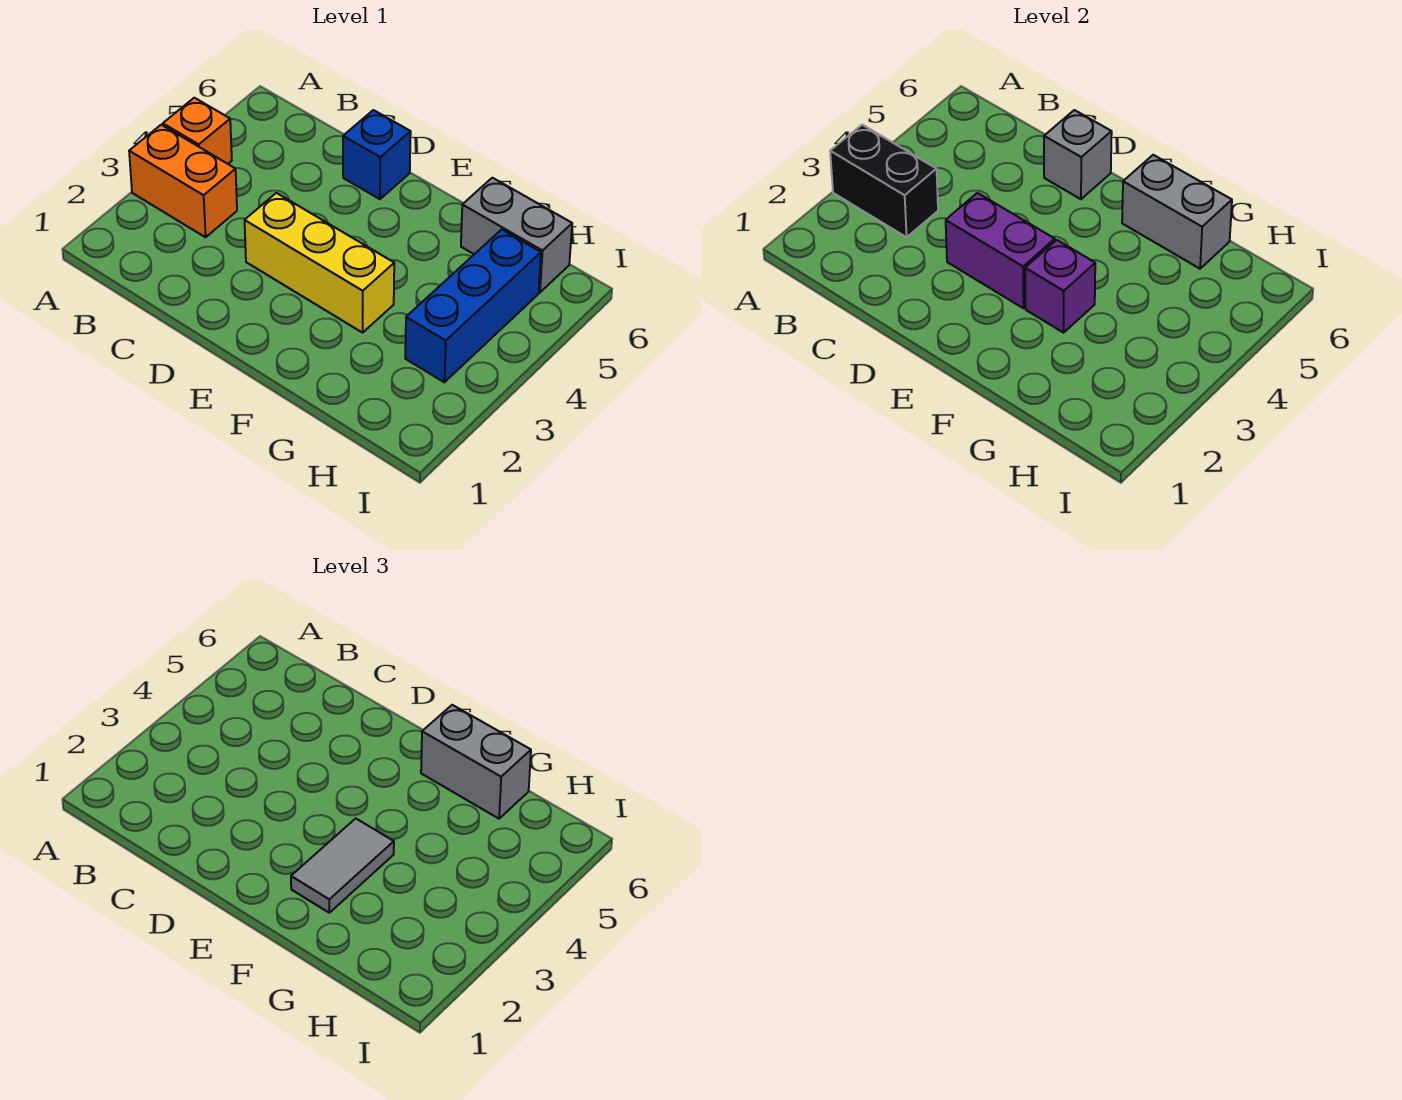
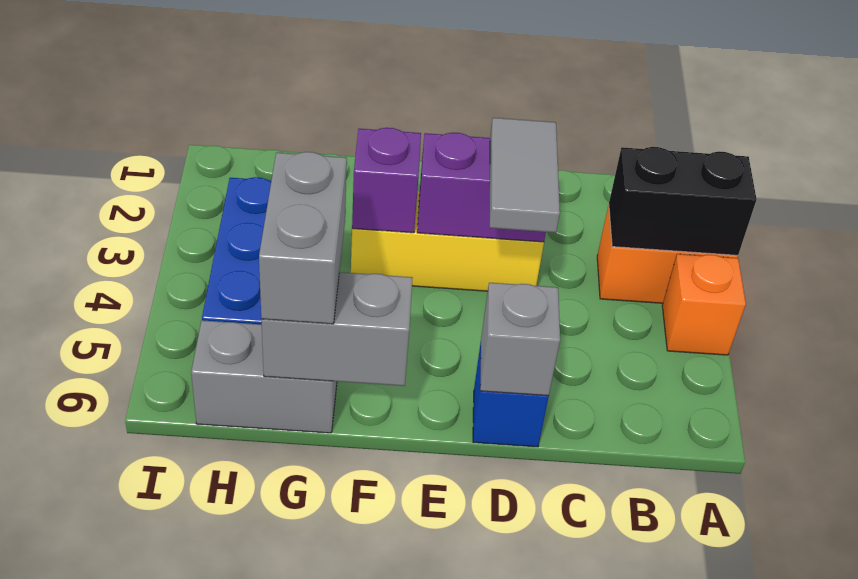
grey tile F2:F3 level 3 -> grey tile D3:D4 level 3
grey brick F6:G6 level 3 -> grey brick G5:G6 level 3

